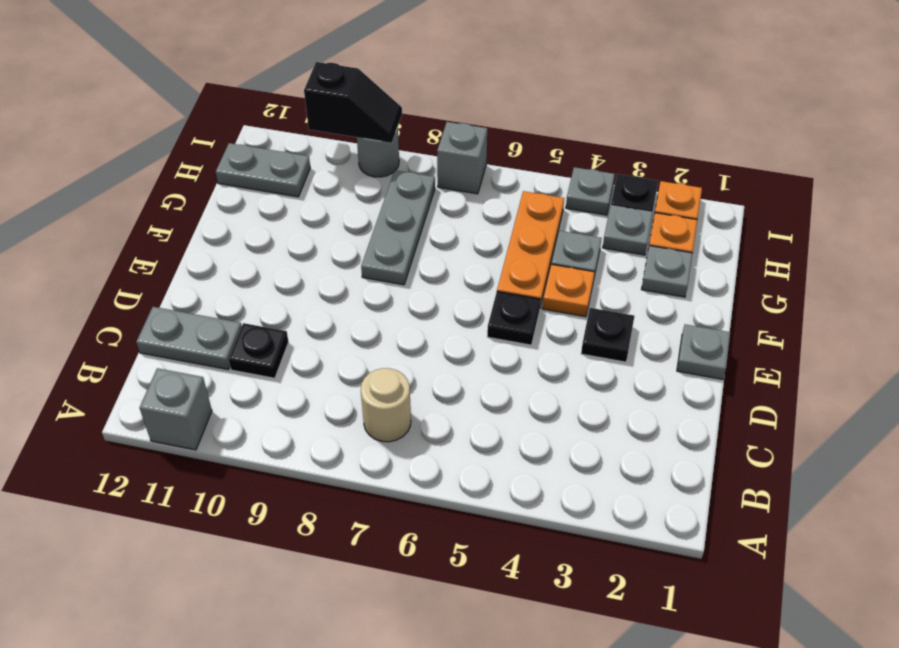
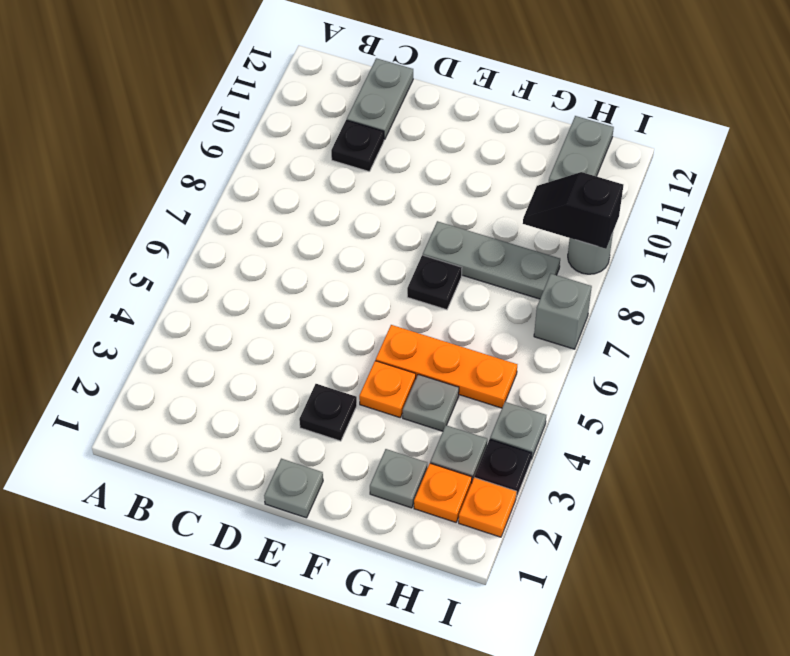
grey brick A11 level 1 -> none
tan round brick B7 level 1 -> none
black plate E5 level 1 -> black plate F7 level 1
black slope I9:I10 level 2 top 10 -> black slope H9:I9 level 2 top I

